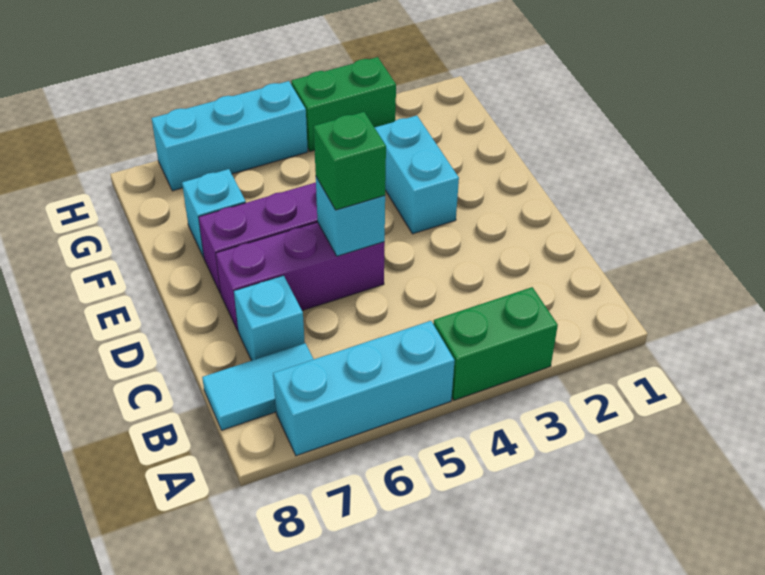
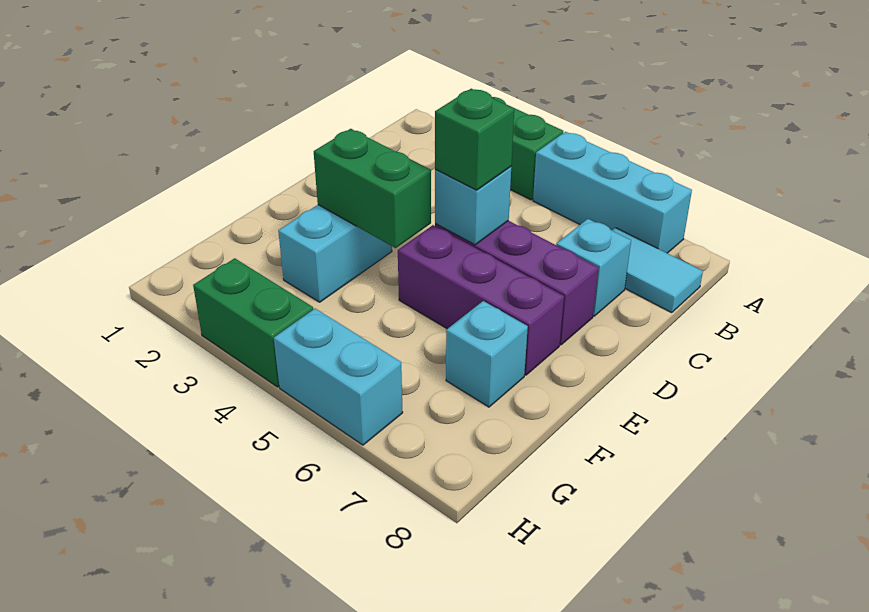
none -> green brick E3:E4 level 2
cyan brick H5:H7 level 1 -> cyan brick H5:H6 level 1

